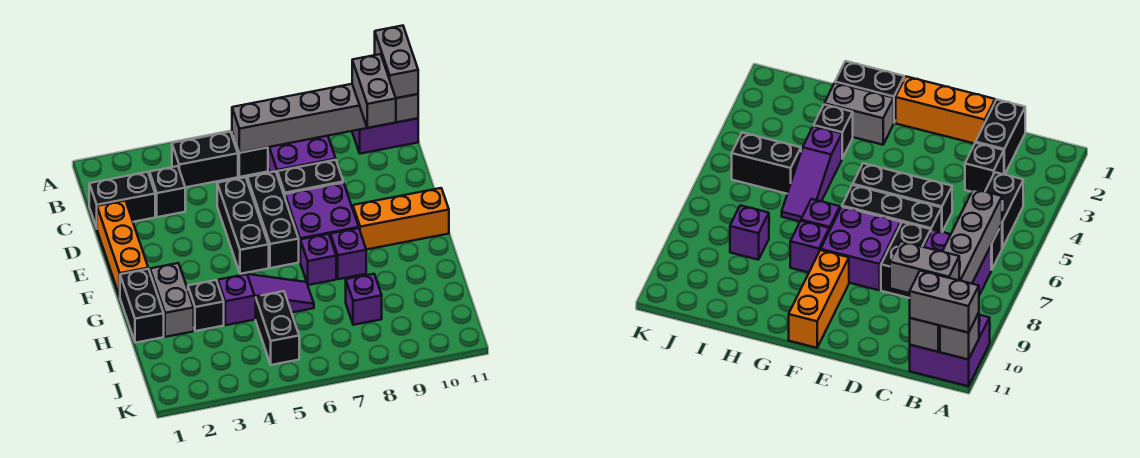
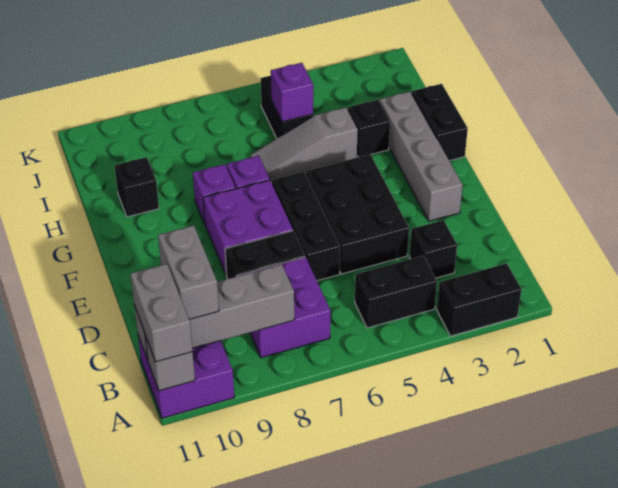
black brick B6 level 1 -> black brick H10 level 1
grey brick B6:B11 level 2 -> grey brick B8:B11 level 2
black brick C1:C2 level 1 -> black brick A2:A3 level 1
orange brick D1:F1 level 1 -> none
black brick D5:F5 level 1 -> black brick D4:F5 level 1
orange brick F9:F11 level 1 -> none
grey brick G2:H2 level 1 -> grey brick E2:H2 level 1
purple slope H4:H6 level 1 top 4 -> grey slope H4:H6 level 1 top 4
purple brick I8 level 1 -> purple brick I5 level 2

